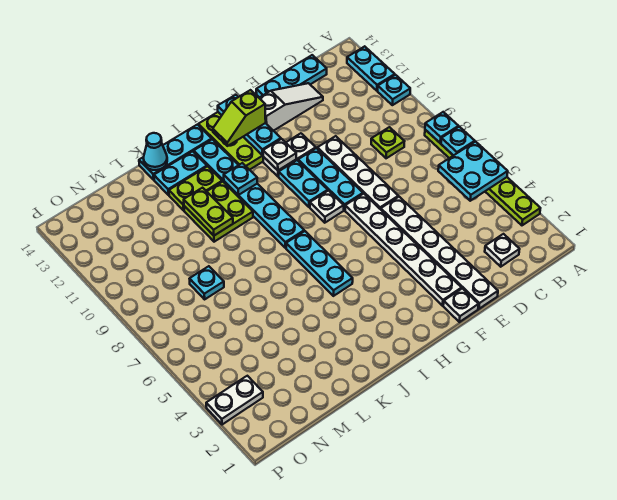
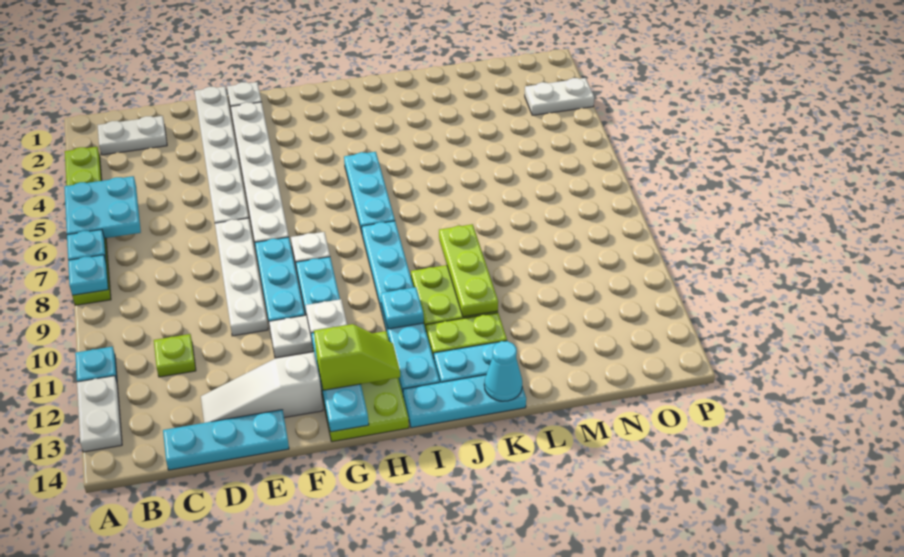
cyan plate A12:A13 level 1 -> white plate A12:A13 level 1
white plate C2 level 1 -> white plate B2:C2 level 1
lime plate C9 level 1 -> lime plate C11 level 1
lime plate K10:K11 level 2 -> lime plate K9:K11 level 2
cyan plate M8 level 1 -> none

